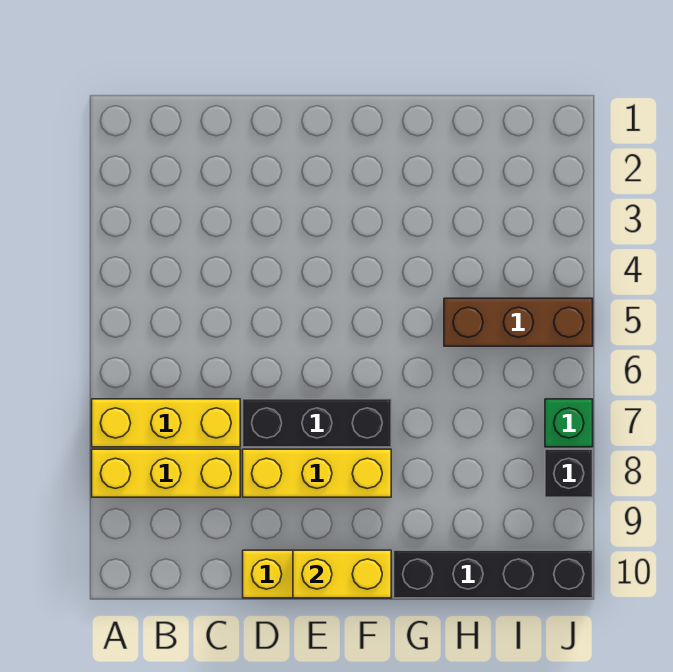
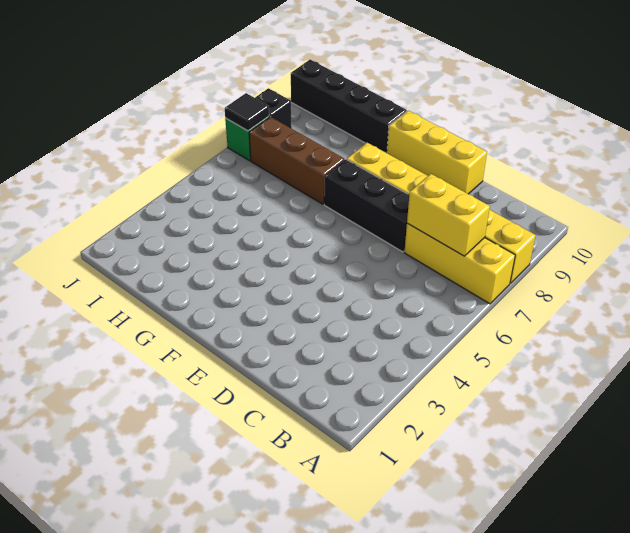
yellow brick E10:F10 level 2 -> yellow brick B7:C7 level 2
brown brick H5:J5 level 1 -> brown brick G7:I7 level 1
none -> black tile J7 level 2

